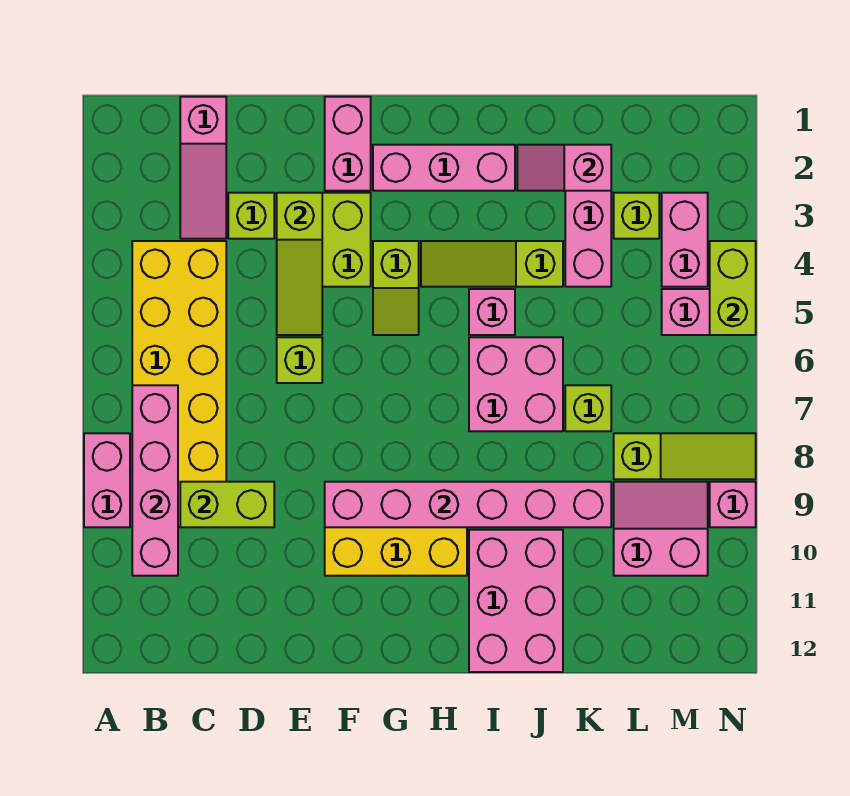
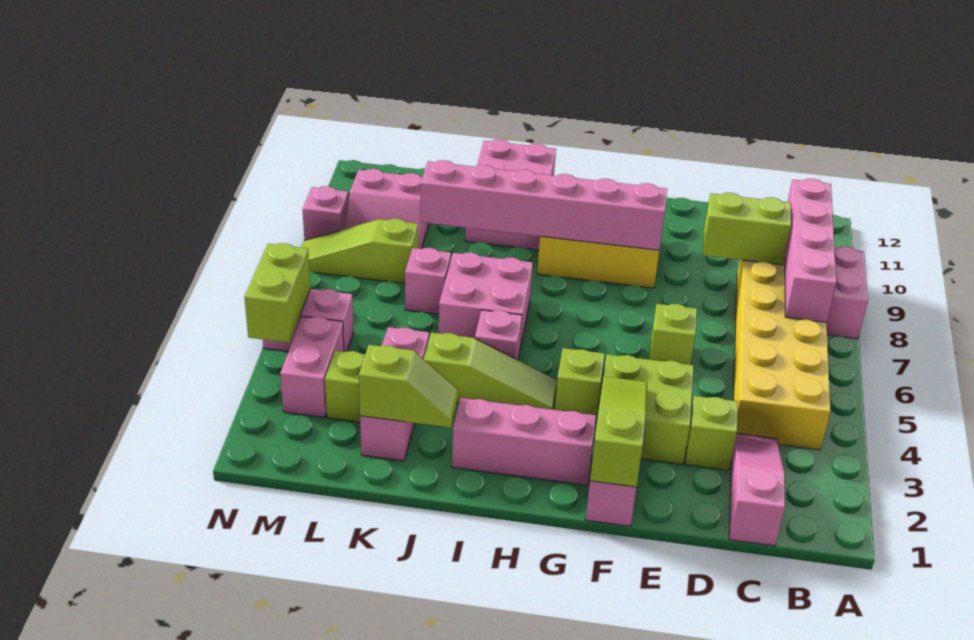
lime slope E3:E5 level 2 top 3 -> lime slope F1:F3 level 2 top 1
pink slope J2:K2 level 2 top K -> lime slope J2:K2 level 2 top K
lime brick K7 level 1 -> pink brick K7 level 1

